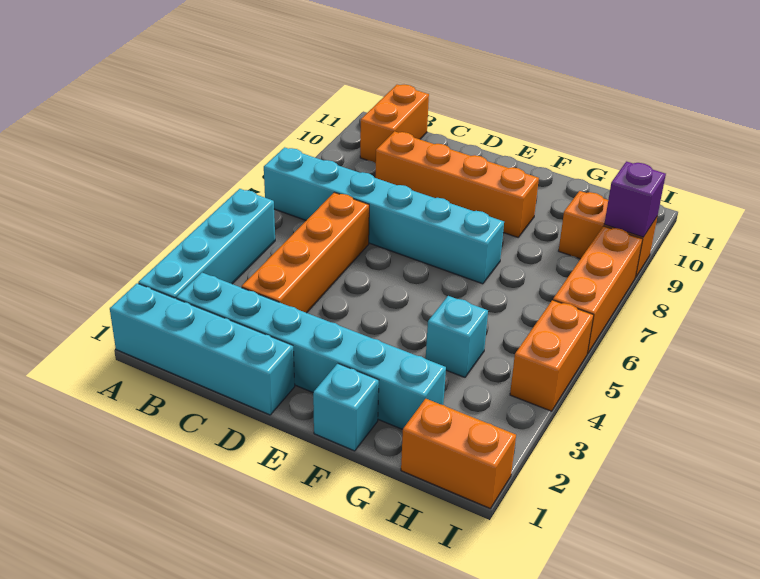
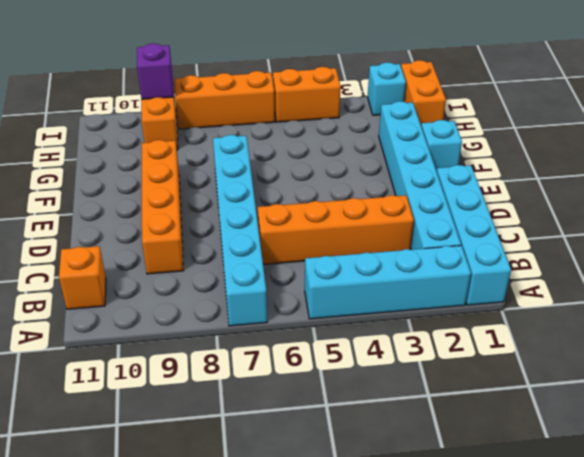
orange brick B10:B11 level 1 -> orange brick B11 level 1
cyan brick G4 level 1 -> cyan brick I2 level 1

